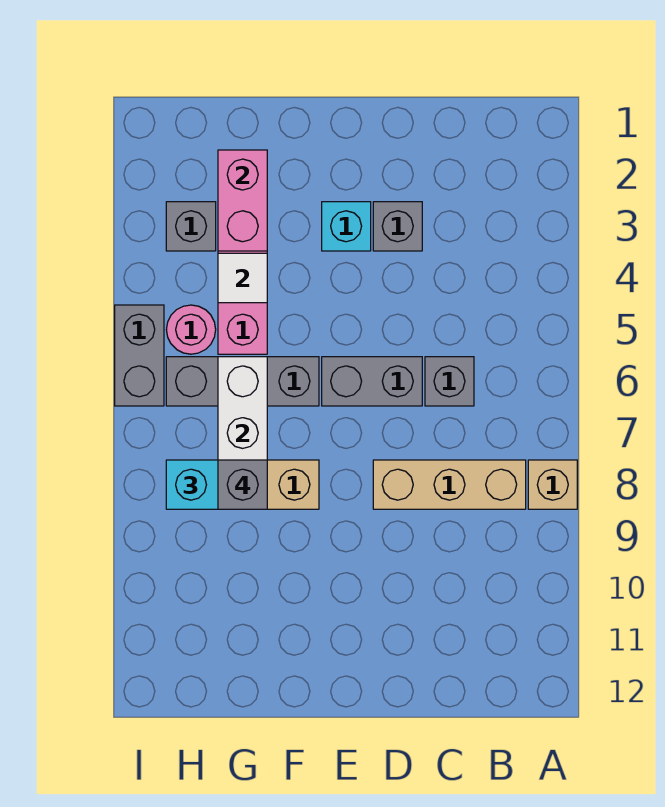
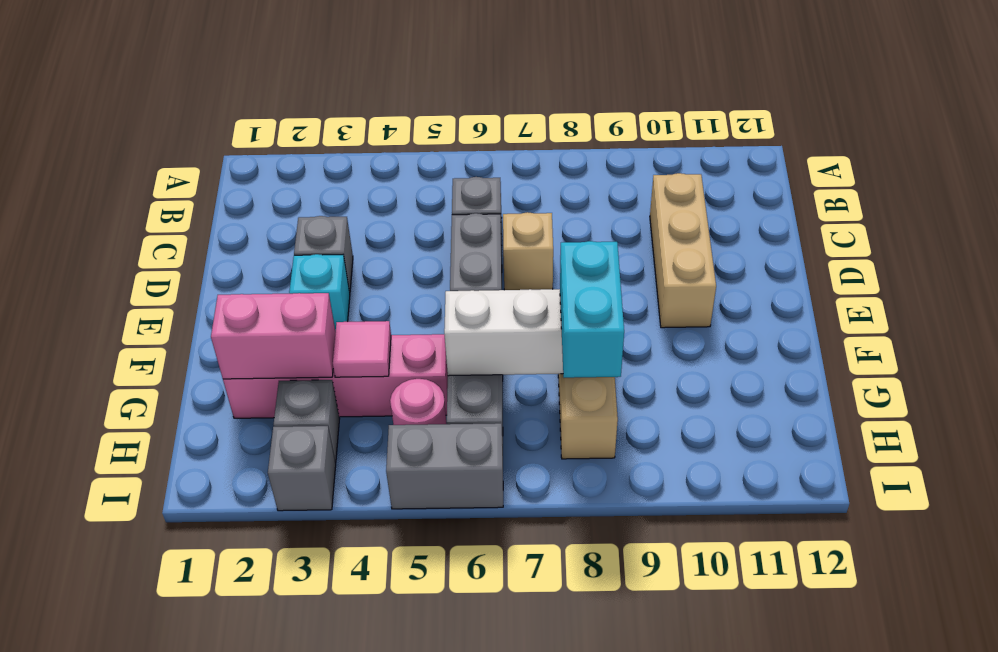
tan brick A8 level 1 -> tan brick D7 level 1
tan brick B8:D8 level 1 -> tan brick C10:E10 level 1
white tile G4 level 2 -> pink tile G4 level 2
grey brick G8 level 4 -> grey brick I3 level 1

